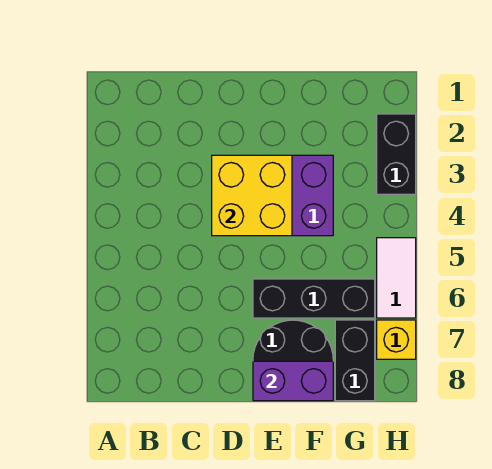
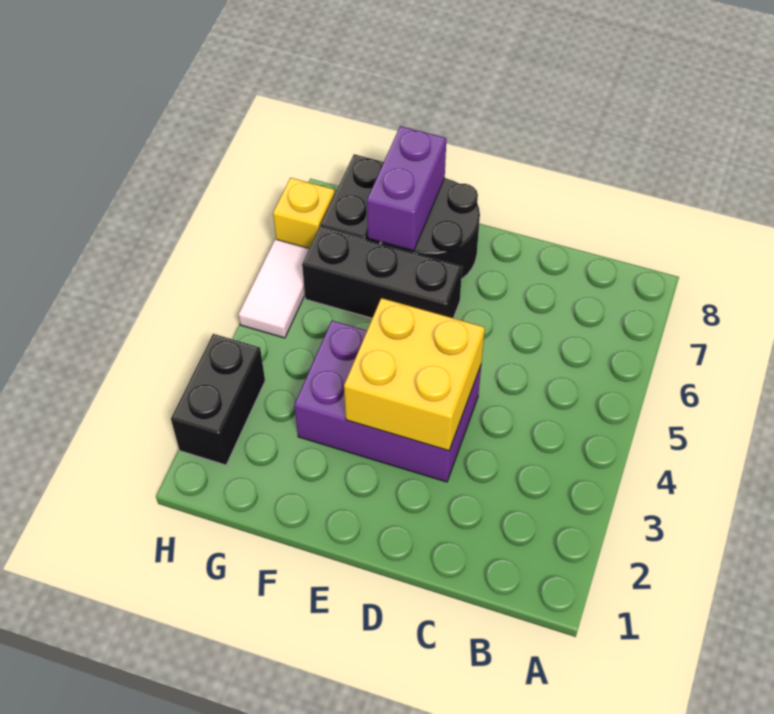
purple brick E8:F8 level 2 -> purple brick F7:F8 level 2

